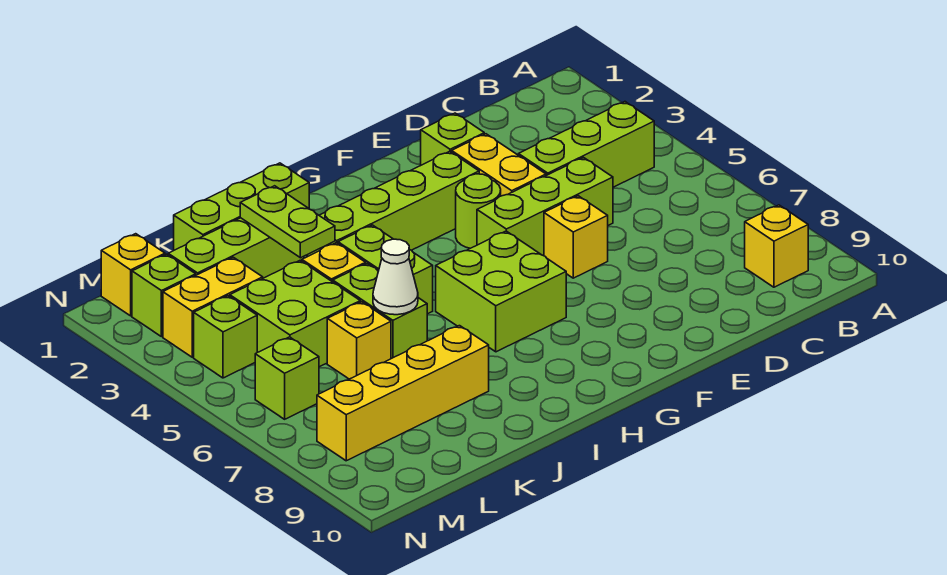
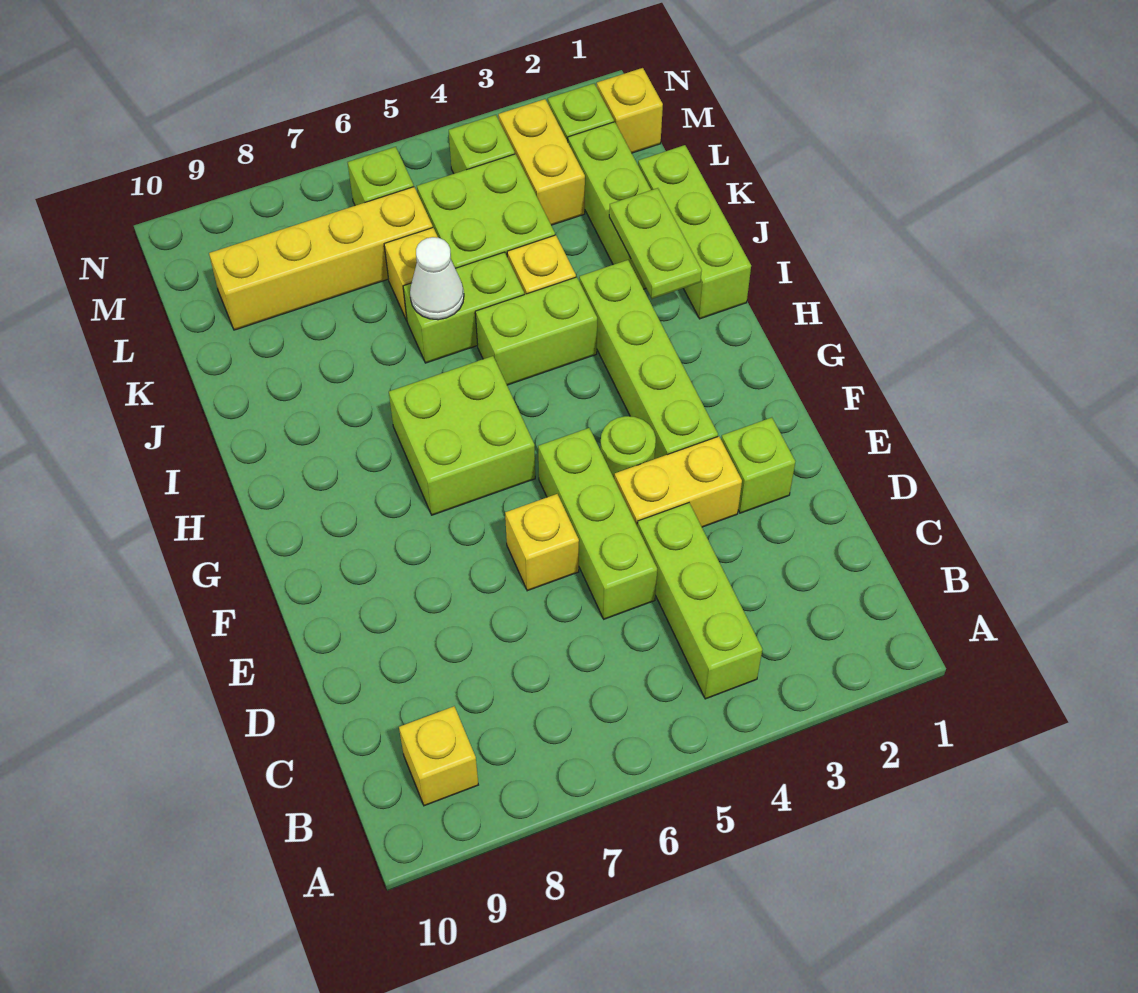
lime plate J2:J3 level 2 -> lime plate I2:J2 level 2
yellow brick J8:M8 level 1 -> yellow brick L6:L9 level 1

